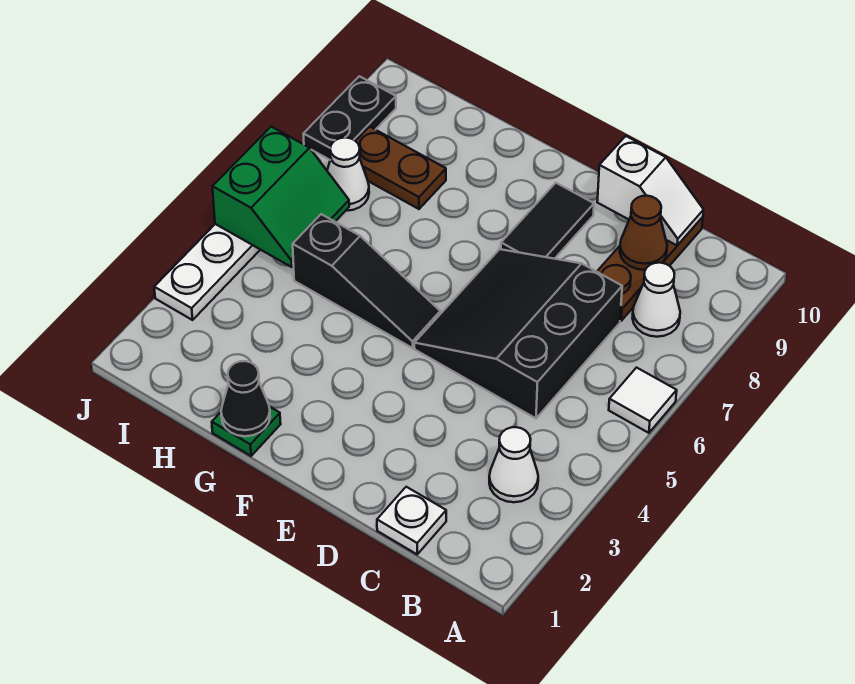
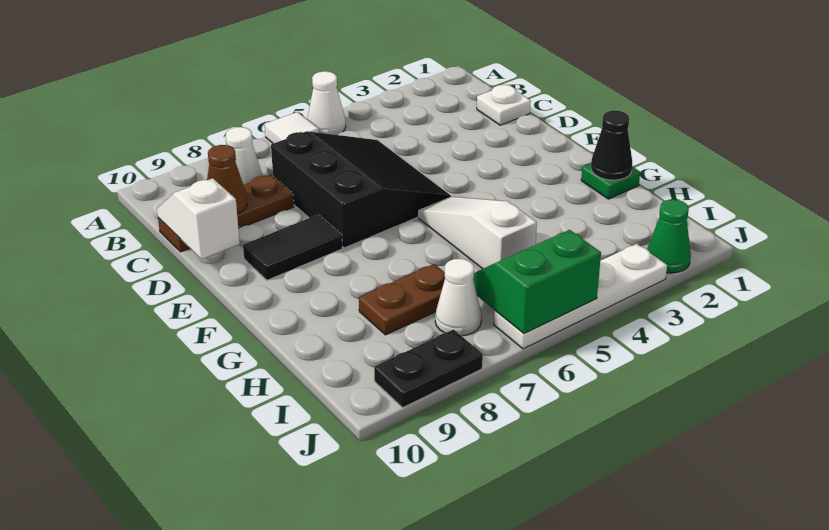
white cone B3 level 1 -> white cone A5 level 1
black slope C5:E7 level 1 top C -> black slope C5:E7 level 1 top 7
black slope F5:H5 level 1 top H -> white slope F5:H5 level 1 top H
brown plate H8:I8 level 1 -> brown plate H7:H8 level 1
none -> green cone J2 level 1

